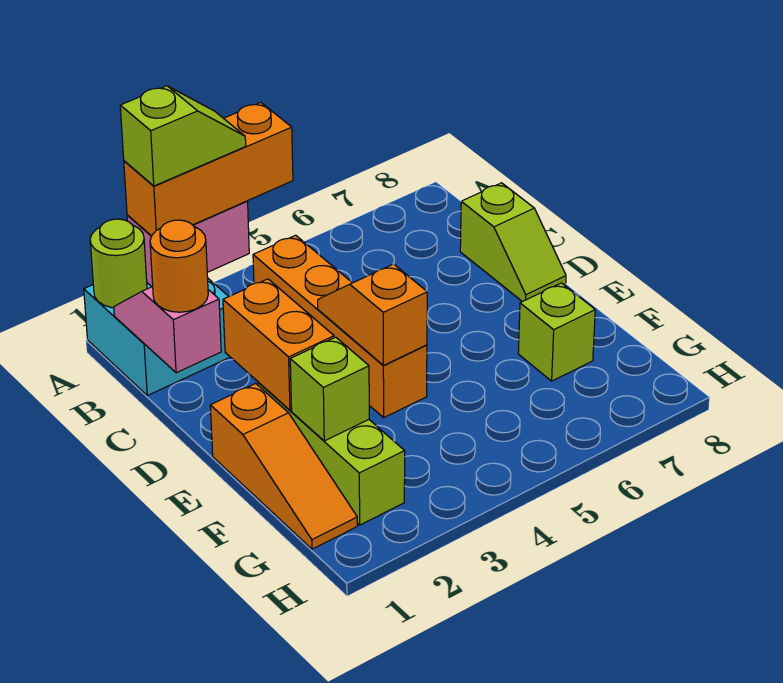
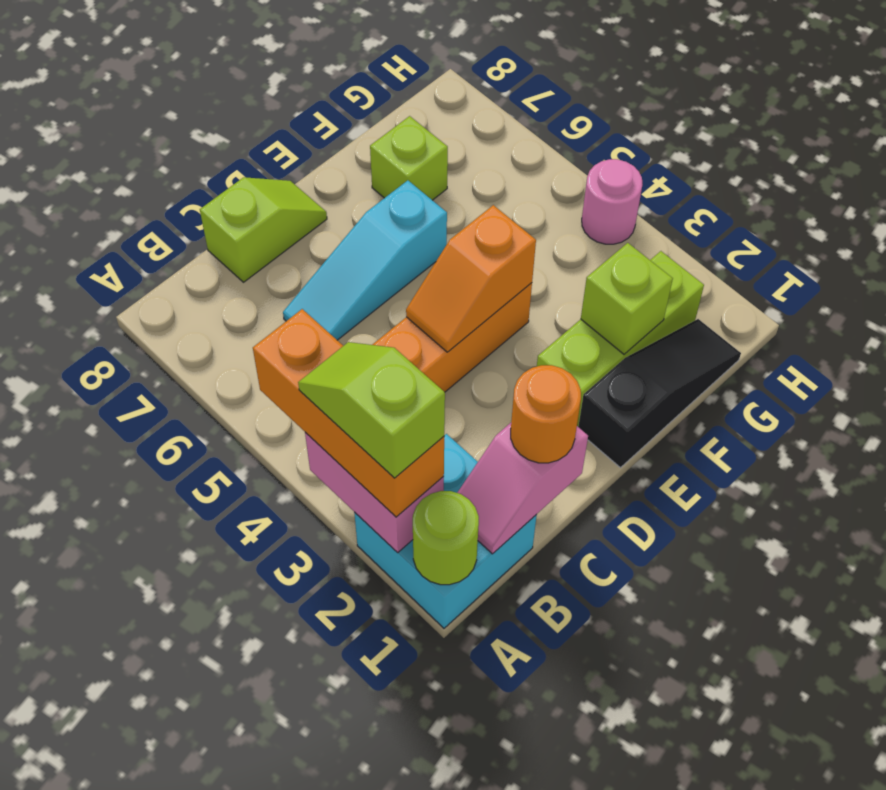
none -> cyan slope C6:E6 level 1 top E
orange brick D2:E2 level 2 -> none
orange slope E1:G1 level 1 top E -> black slope E1:G1 level 1 top E
none -> pink round brick H4 level 1

